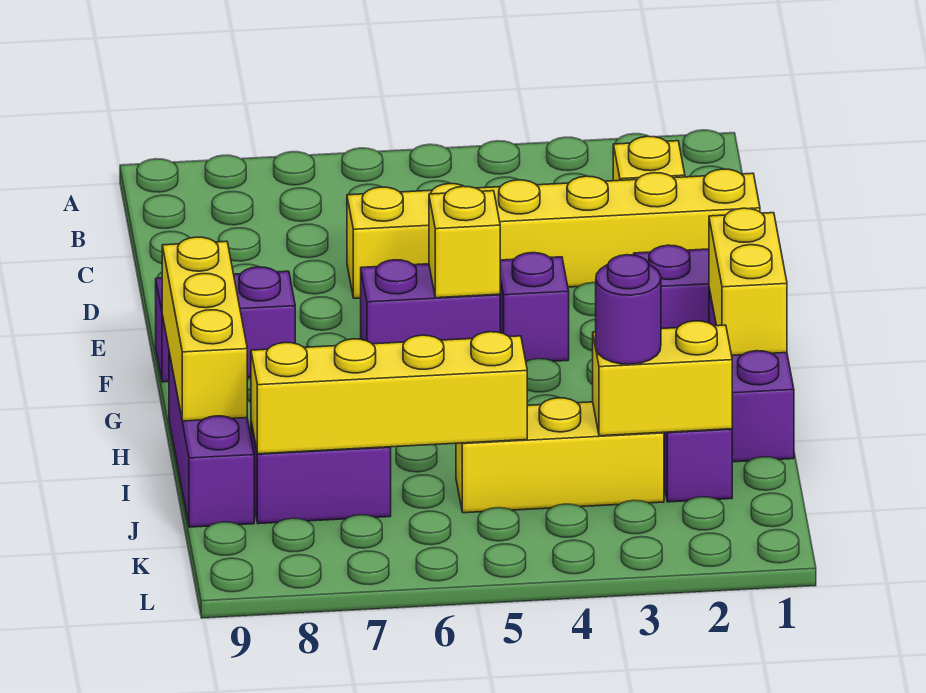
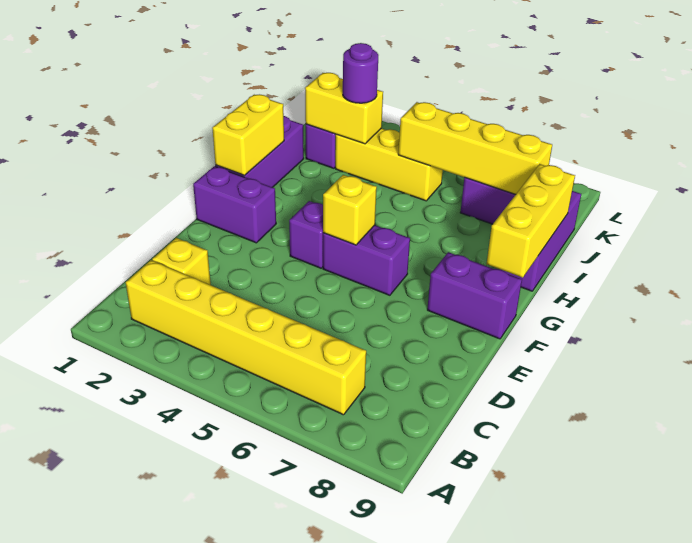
yellow brick D1:D6 level 1 -> yellow brick B2:B7 level 1

